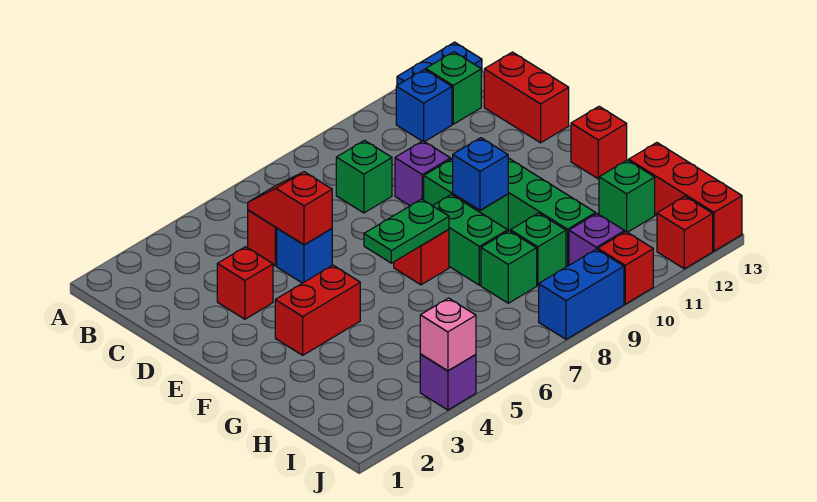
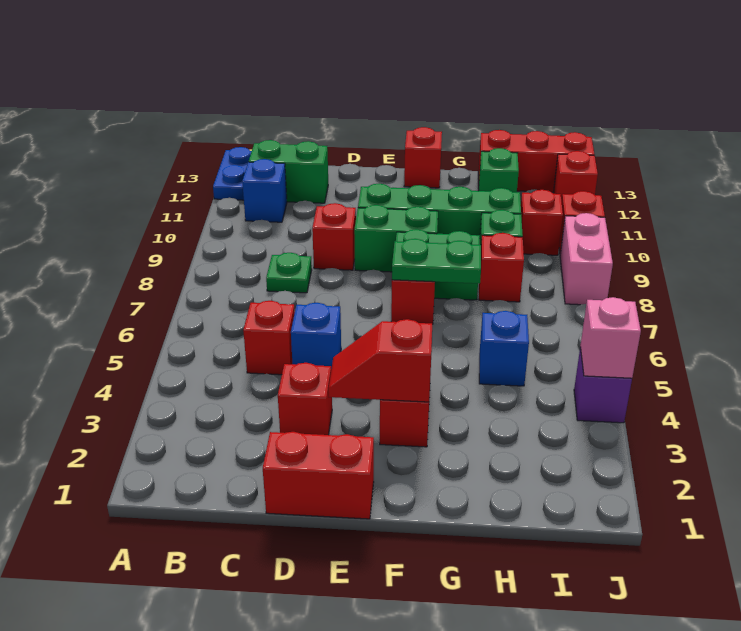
green brick B12 level 1 -> green brick B12:C12 level 1
red slope C5:D5 level 2 top D -> red slope E3:F3 level 2 top F
green brick C8 level 1 -> green plate C8 level 1
red brick C13:D13 level 1 -> red brick D1:E1 level 1
purple brick D9 level 1 -> red brick D9 level 1
green plate F6:F7 level 2 -> green plate F7:G7 level 2
blue brick F9 level 2 -> blue brick H5 level 1
green brick H8 level 1 -> red brick H8 level 1
purple brick I10 level 1 -> red brick I10 level 1
blue brick J8:J9 level 1 -> pink brick J8:J9 level 1

